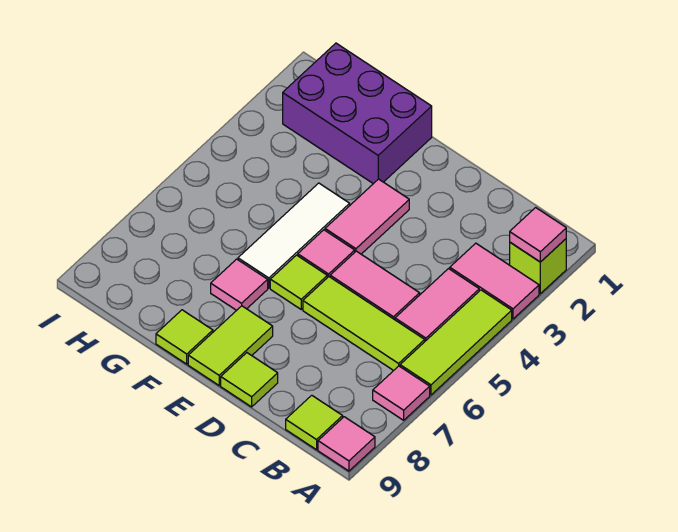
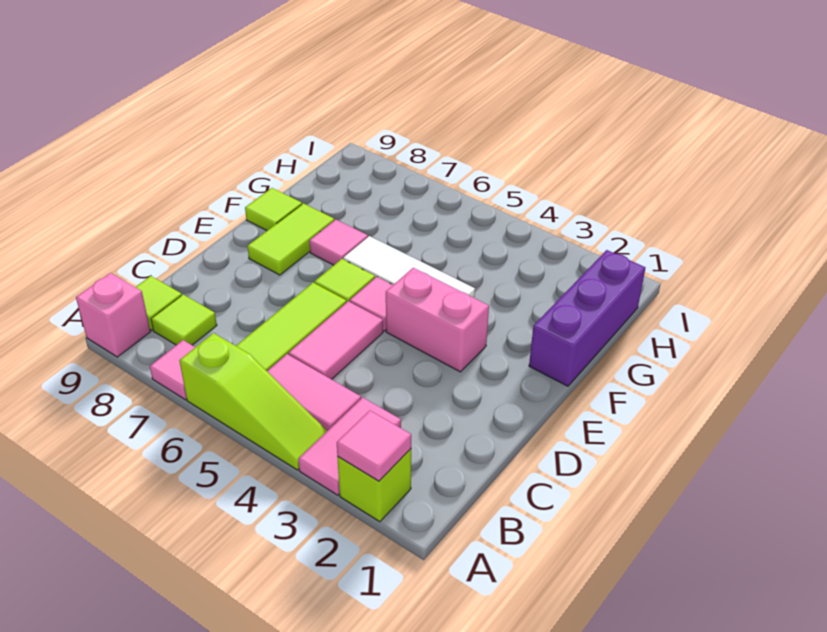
lime tile A4:A6 level 1 -> lime slope A4:A6 level 1 top 6
pink tile A9 level 1 -> pink brick A9 level 1
lime tile D9 level 1 -> lime tile B8 level 1
pink tile E3:E4 level 1 -> pink brick E3:E4 level 1
lime tile E8:E9 level 1 -> lime tile E8:F8 level 1
purple brick F1:H2 level 1 -> purple brick F1:H1 level 1

